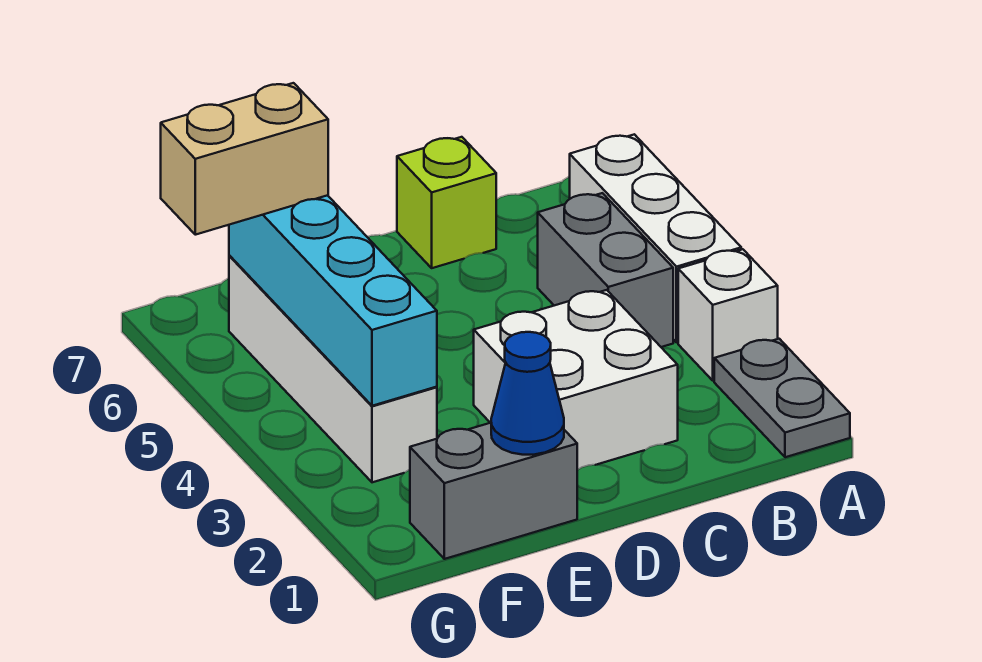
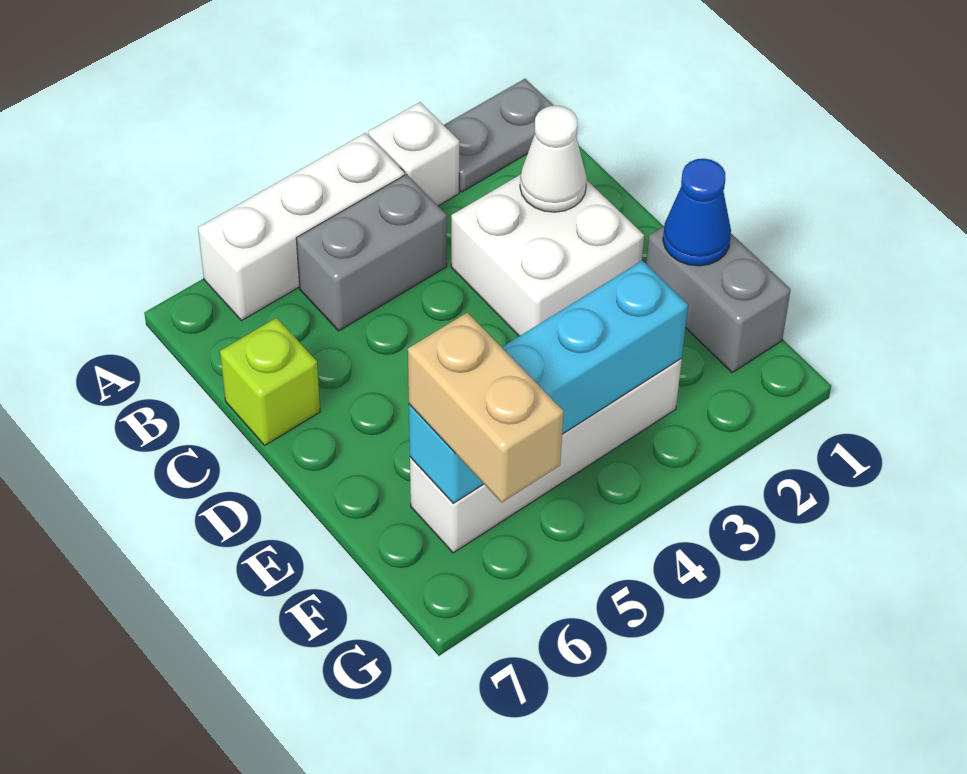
none -> white cone C2 level 2

